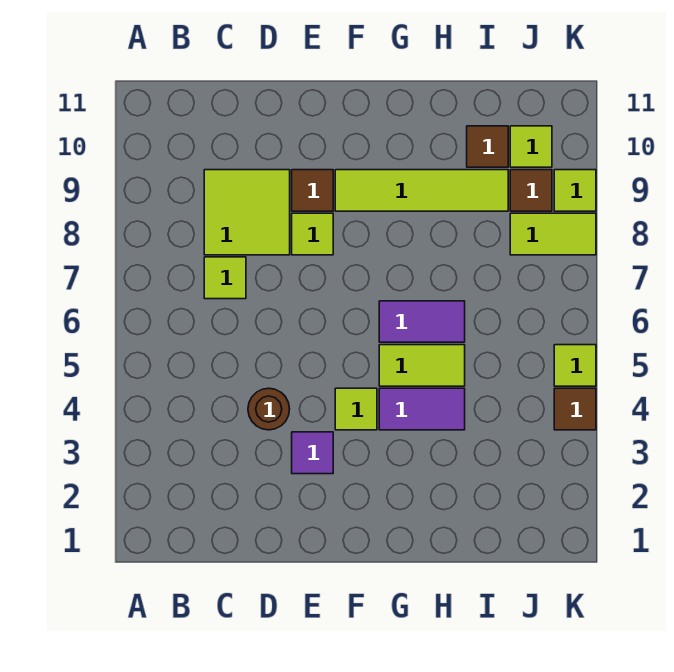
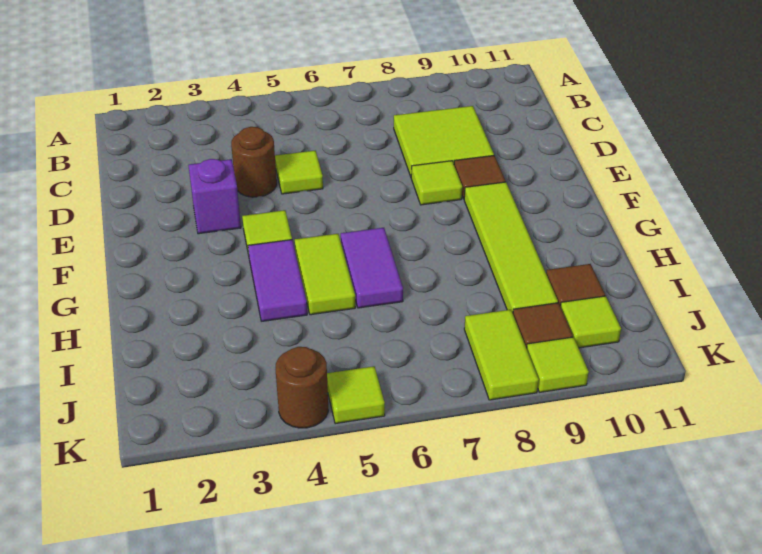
lime tile C7 level 1 -> lime tile D5 level 1
purple tile E3 level 1 -> purple brick E3 level 1
brown tile K4 level 1 -> brown round brick K4 level 1

